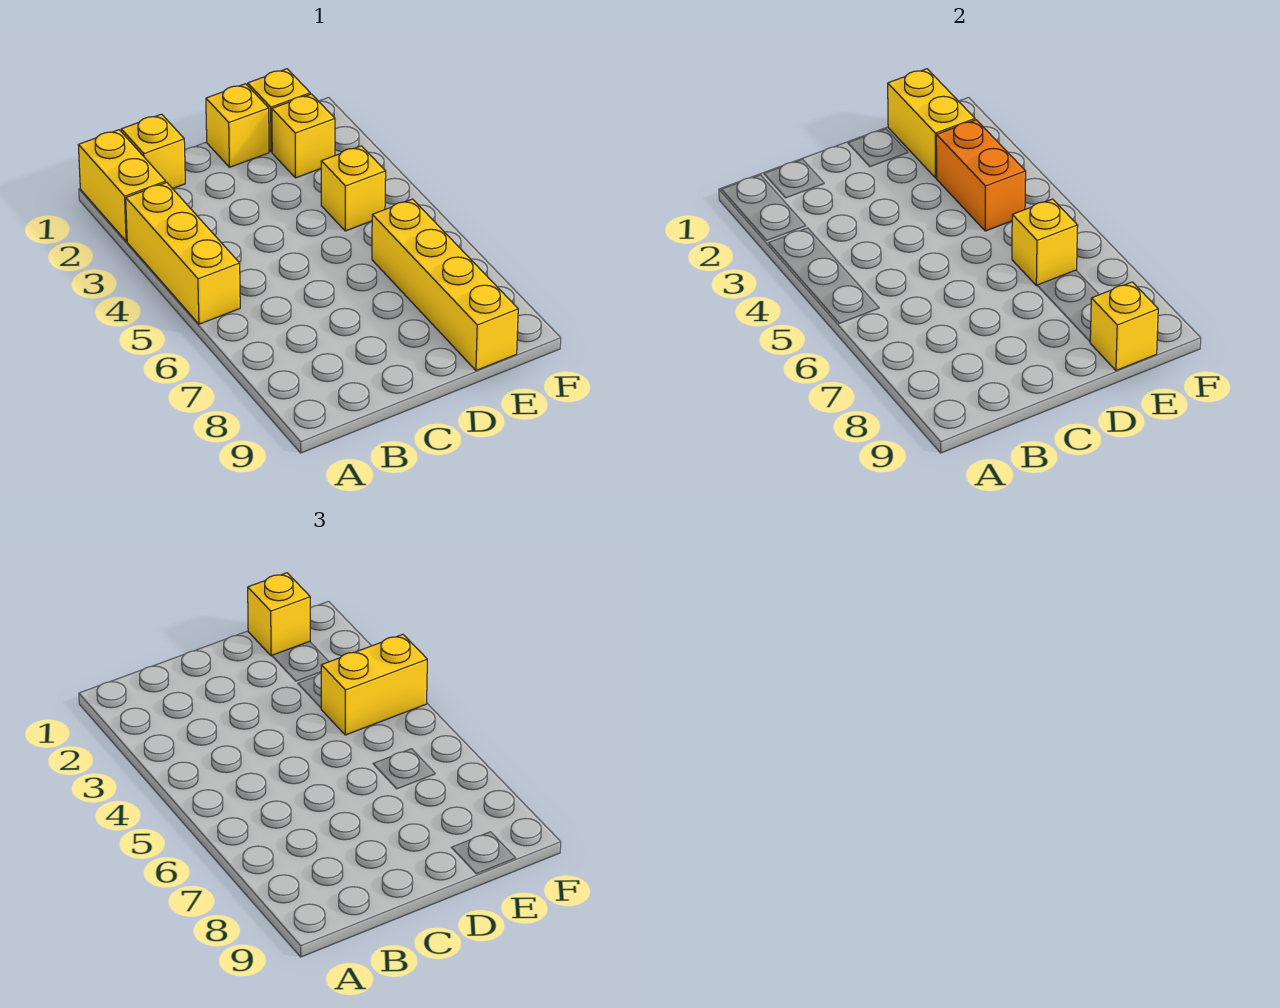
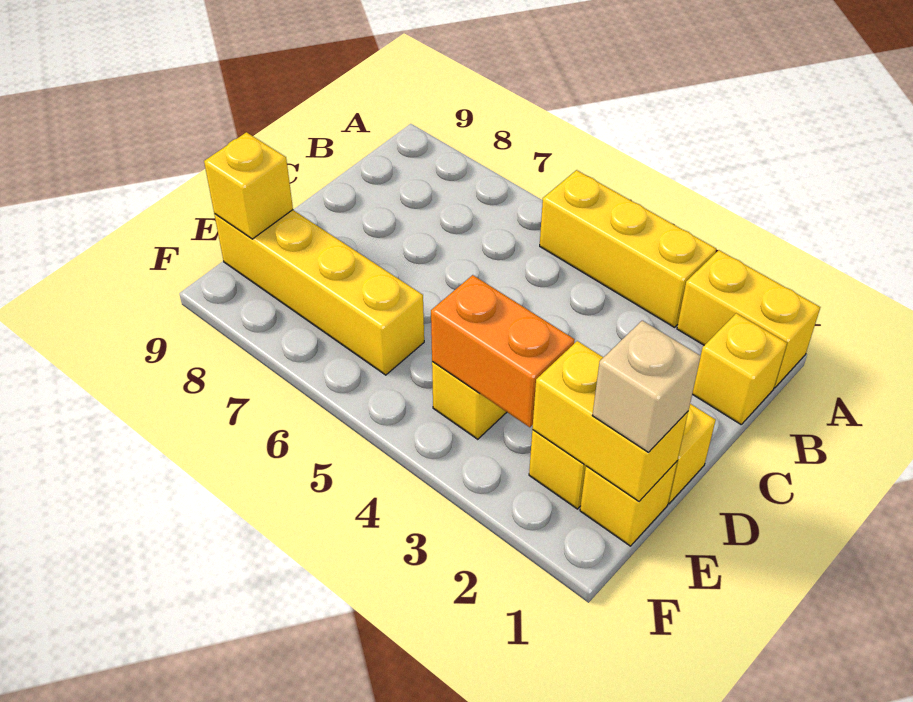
yellow brick E1 level 3 -> tan brick E1 level 3
yellow brick E4:F4 level 3 -> none
yellow brick E6 level 2 -> none

